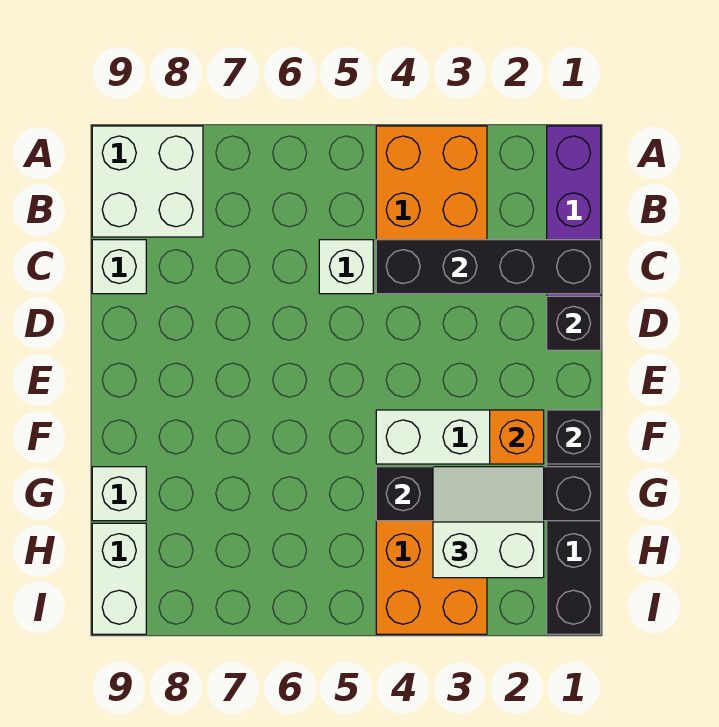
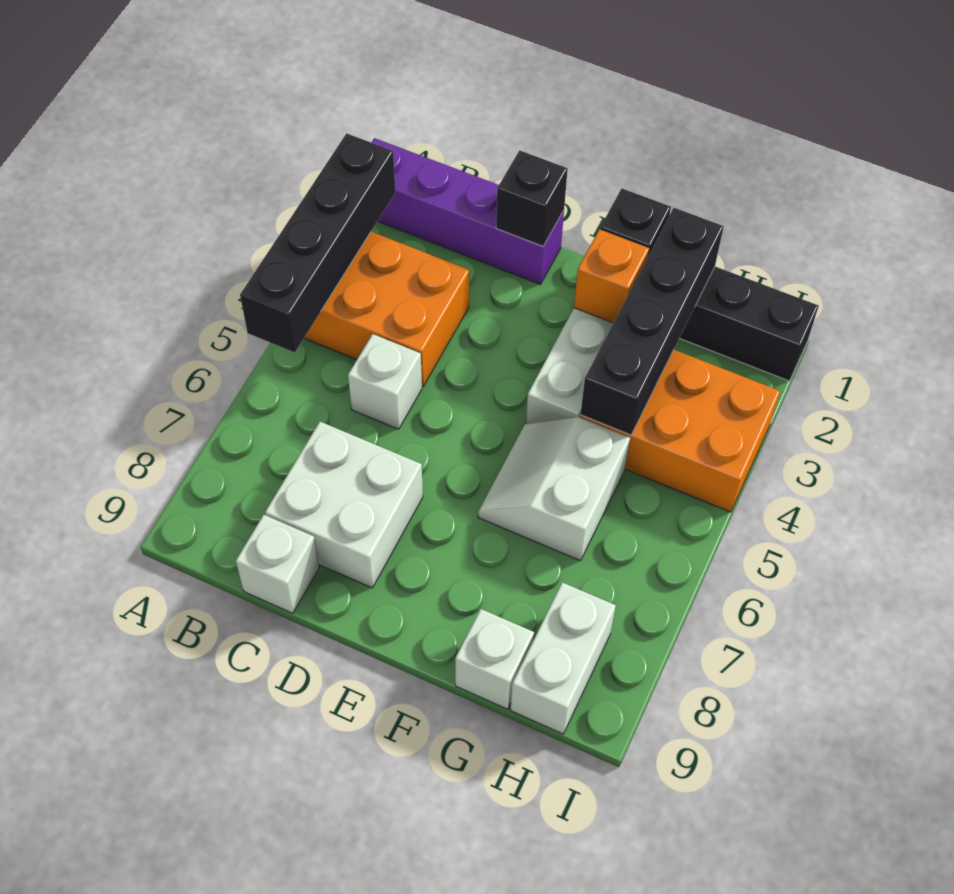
white brick A8:B9 level 1 -> white brick C7:D8 level 1
black brick C1:C4 level 2 -> black brick A2:A5 level 2
white slope G2:H3 level 3 top H -> white slope F5:G6 level 1 top G
white brick H9:I9 level 1 -> white brick H8:H9 level 1

